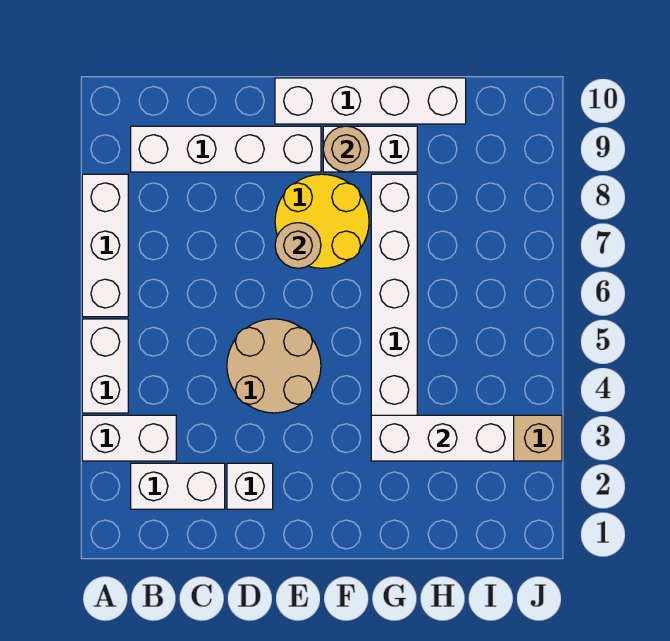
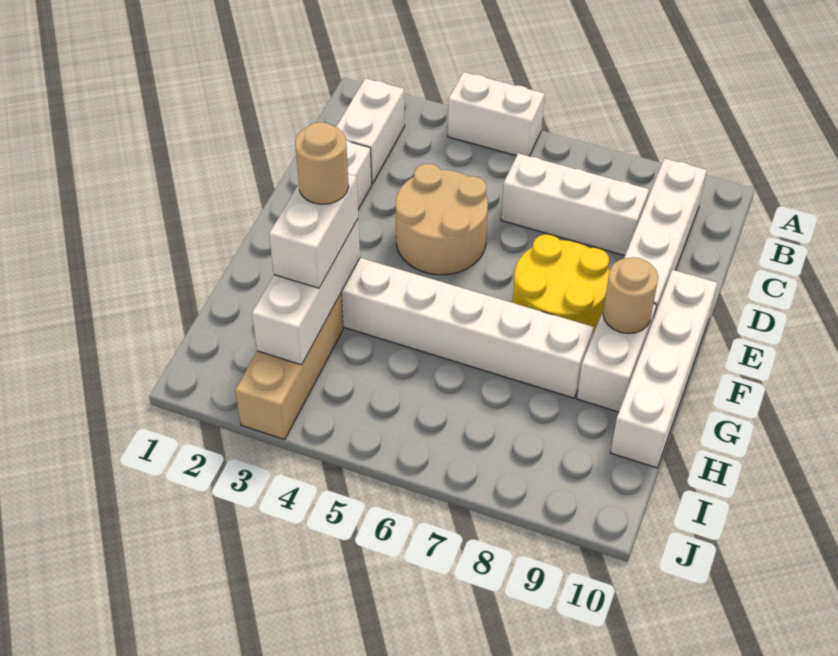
white brick A3:B3 level 1 -> white brick G3:H3 level 3
white brick A6:A8 level 1 -> white brick C6:C8 level 1
tan round brick E7 level 2 -> tan round brick G3 level 4

